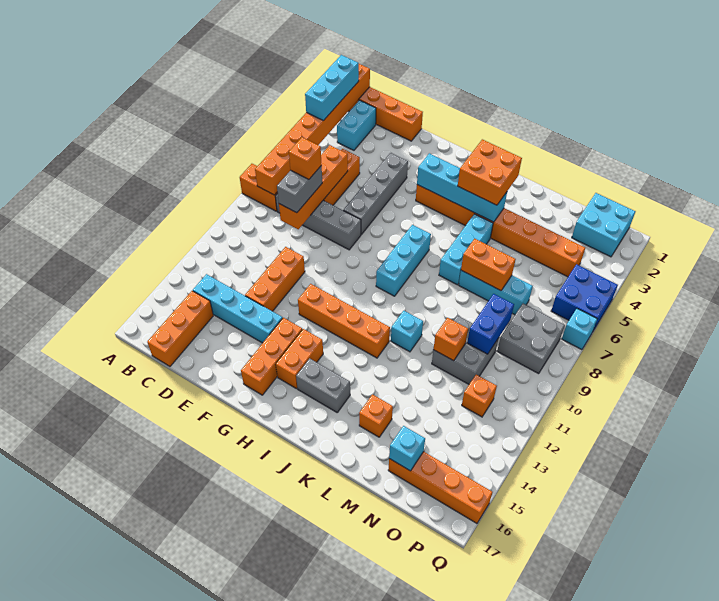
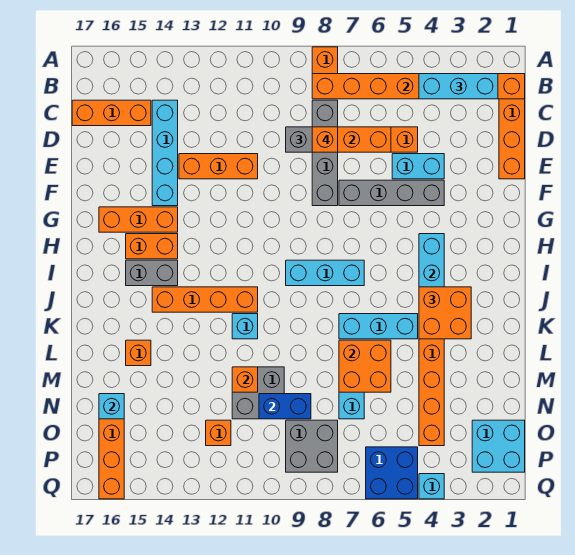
cyan brick C2:C3 level 1 -> cyan brick E4:E5 level 1
orange brick G12:J12 level 1 -> orange brick J11:J14 level 1
grey brick I15:J15 level 1 -> grey brick I14:I15 level 1
orange brick L7:M7 level 2 -> orange brick L6:M7 level 2
cyan brick Q7 level 1 -> cyan brick Q4 level 1

